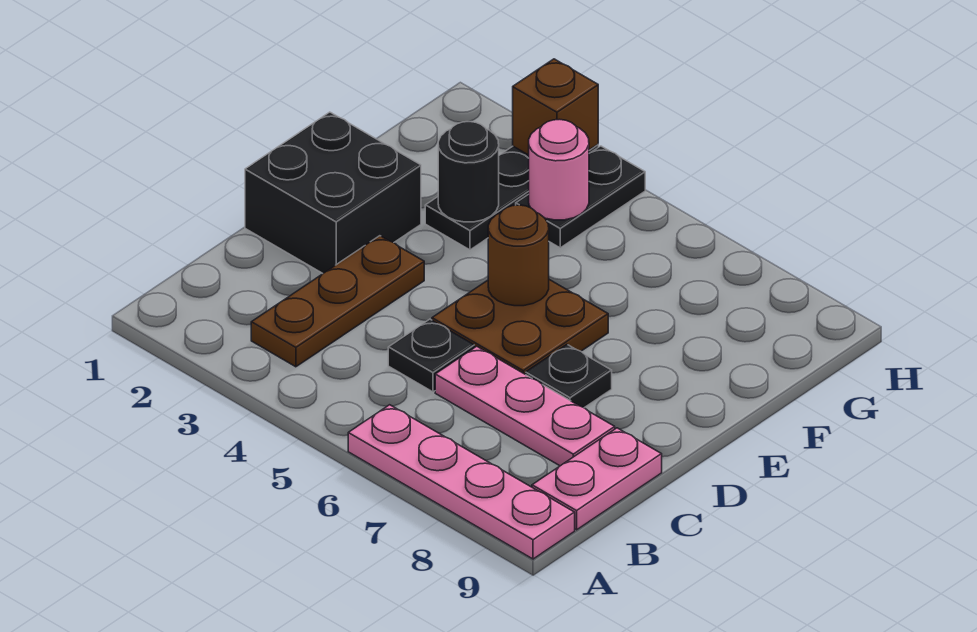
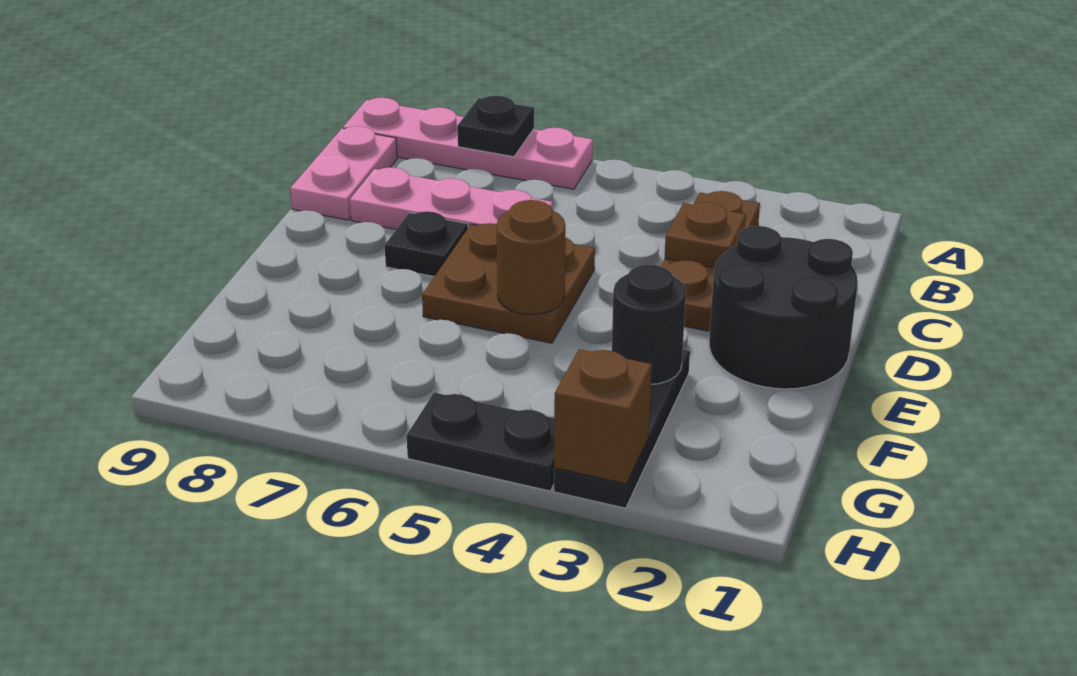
none -> brown plate C3 level 2
black plate C5 level 1 -> black plate A7 level 2
black brick D1:E2 level 1 -> black round brick D1:E2 level 1
black plate G4:H4 level 1 -> black plate H4:H5 level 1
pink round brick G4 level 2 -> none

